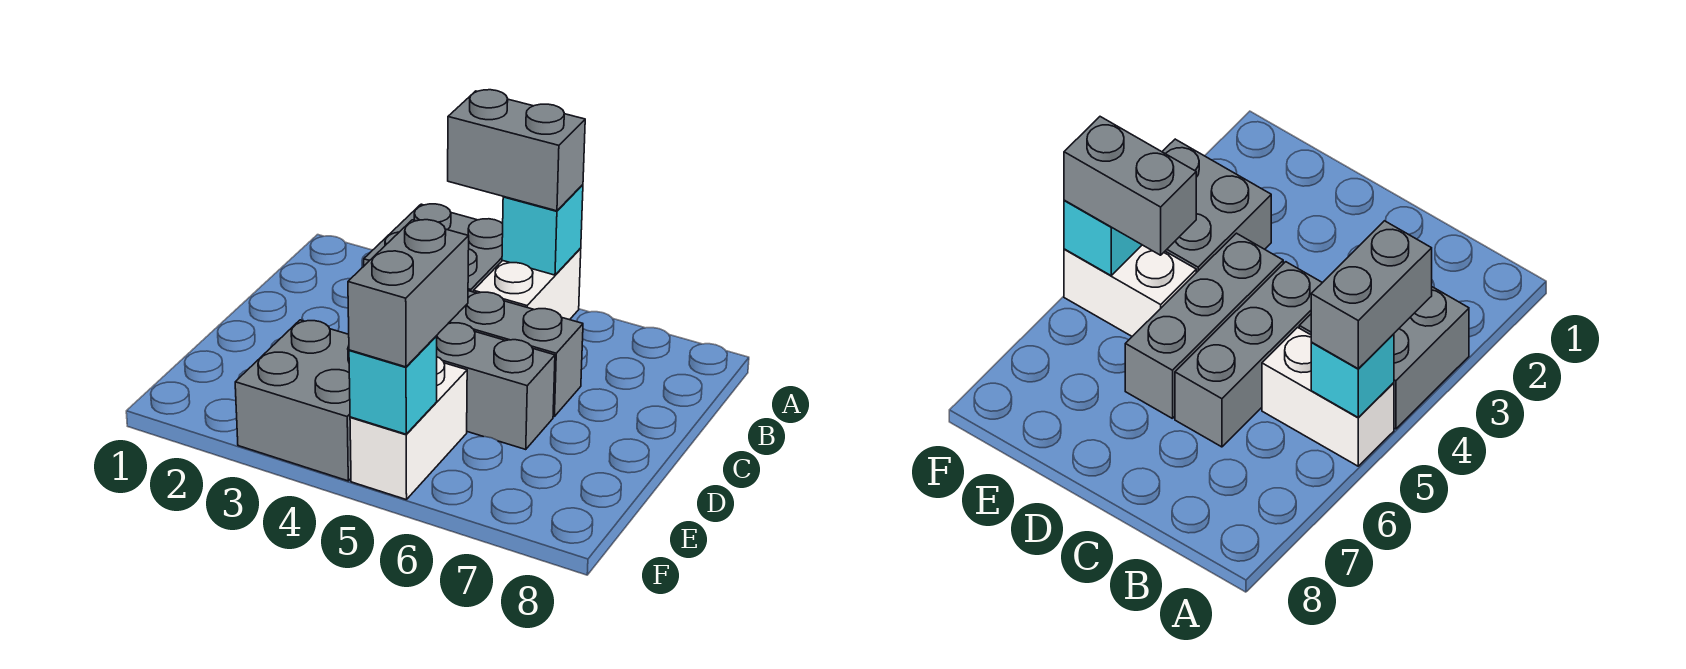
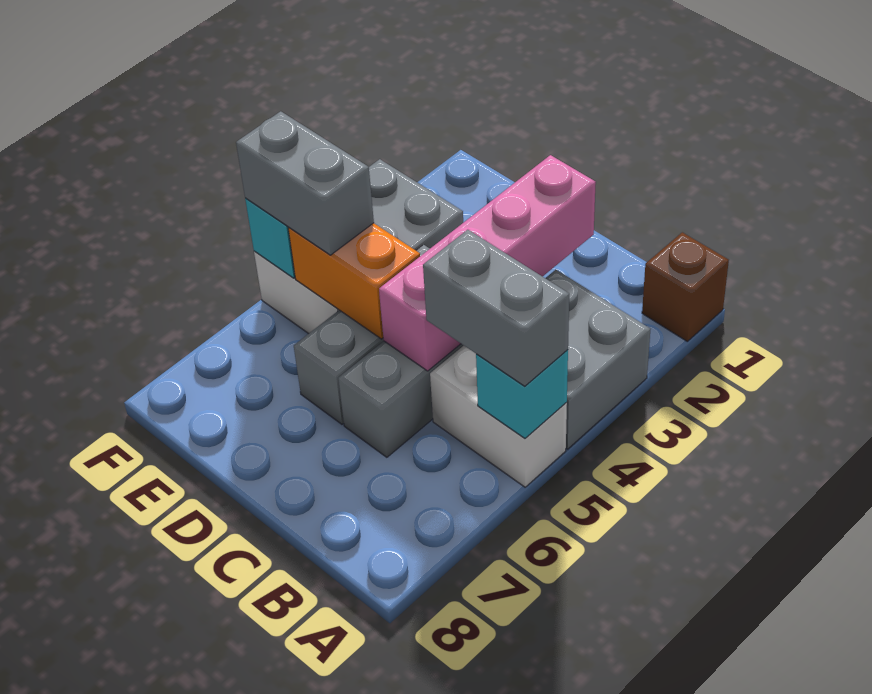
none -> brown brick A1 level 1
grey brick A4:A5 level 3 -> grey brick A5:B5 level 3
none -> pink brick C2:C5 level 2
none -> orange brick D5:E5 level 2

